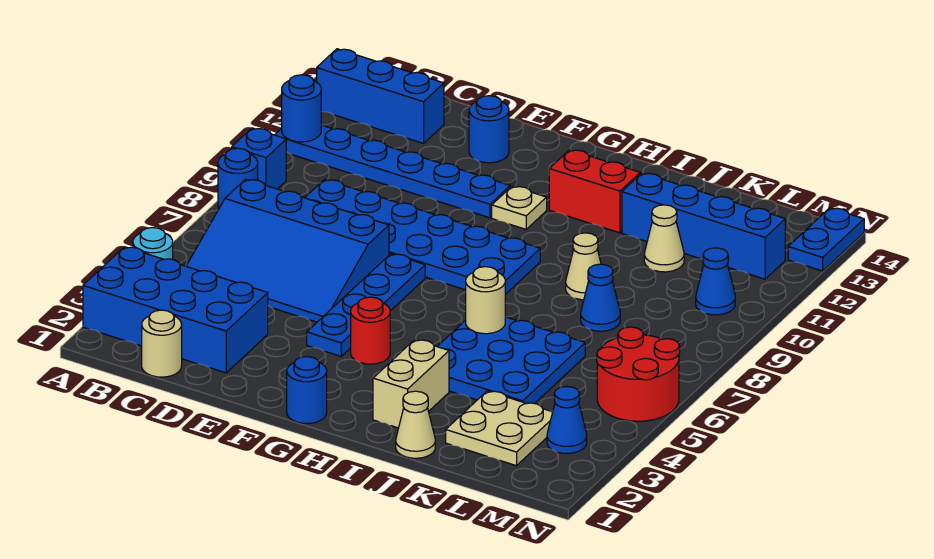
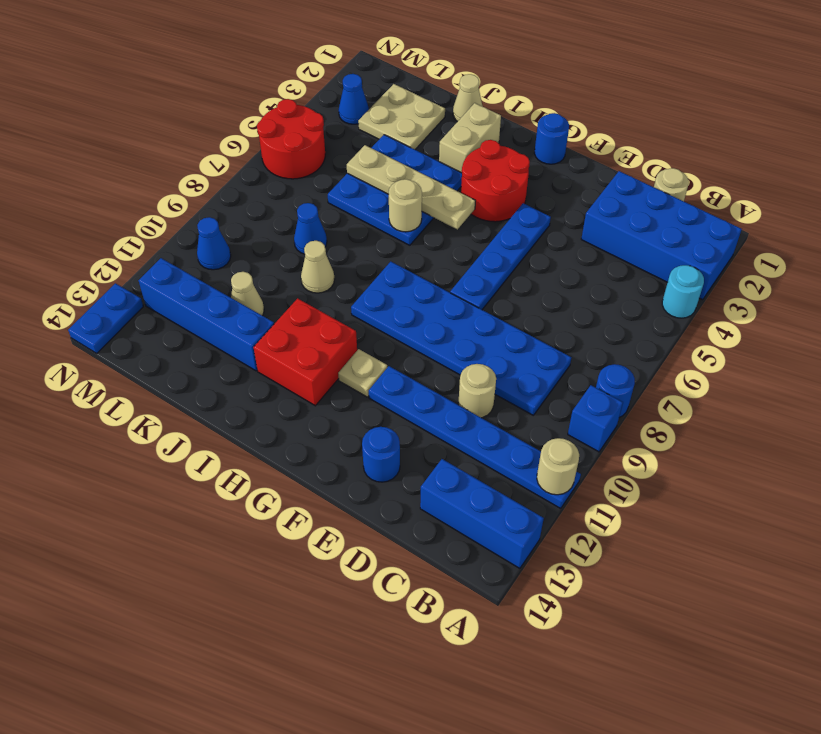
blue round brick A11 level 2 -> tan round brick A11 level 2
blue slope B5:E7 level 1 top 7 -> none
none -> tan round brick D10 level 1
red round brick G4 level 1 -> red round brick G3:H4 level 1
none -> tan plate H5:K5 level 2
red brick H12:I12 level 1 -> red brick H11:I12 level 1

